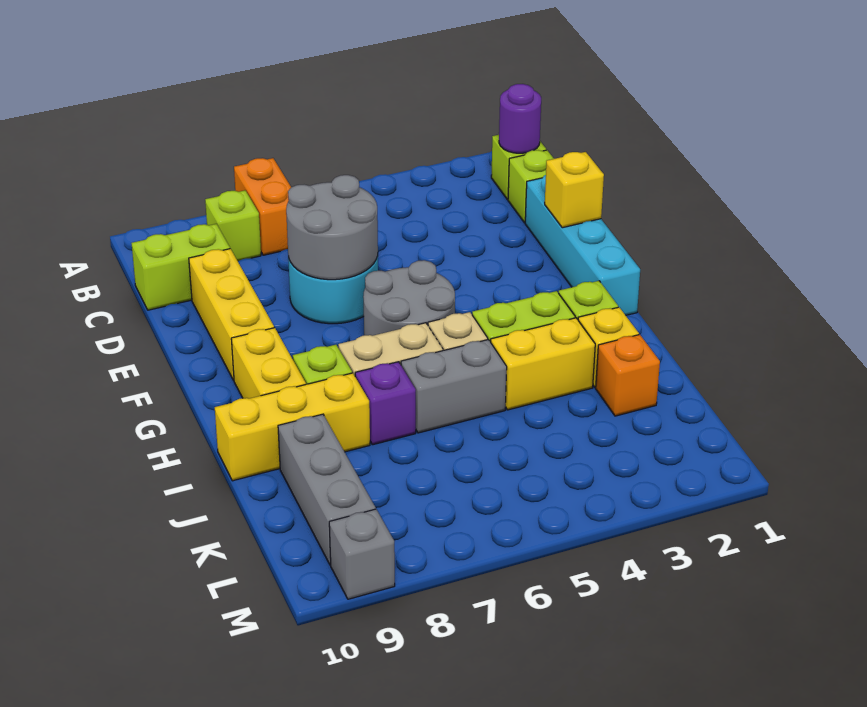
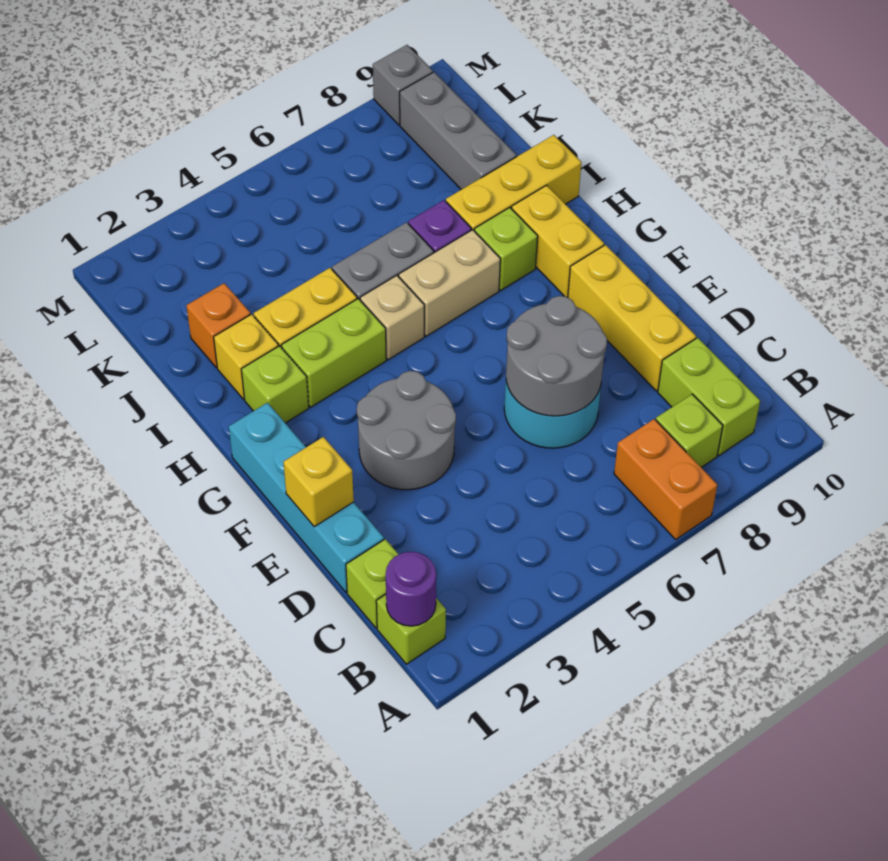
lime brick C9:C10 level 1 -> lime brick B9:C9 level 1
grey round brick F5:G6 level 1 -> grey round brick E3:F4 level 1

